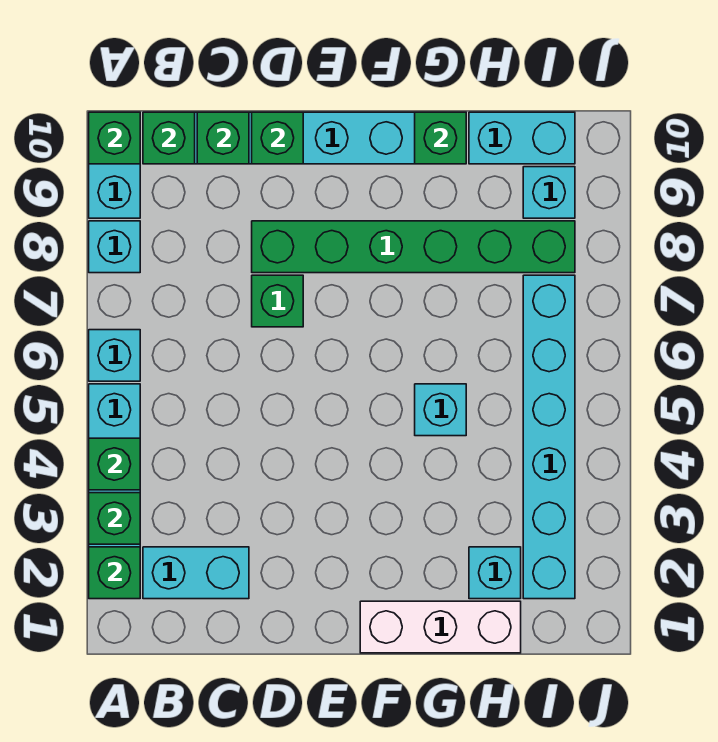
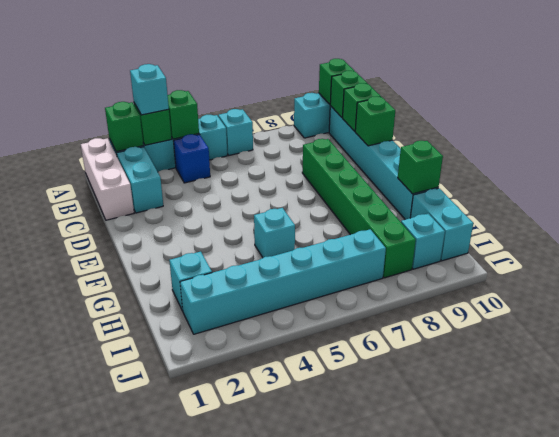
cyan brick A8 level 1 -> cyan brick A3 level 3
none -> blue brick B4 level 1
green brick D7 level 1 -> none
white brick F1:H1 level 1 -> white brick A1:C1 level 1

